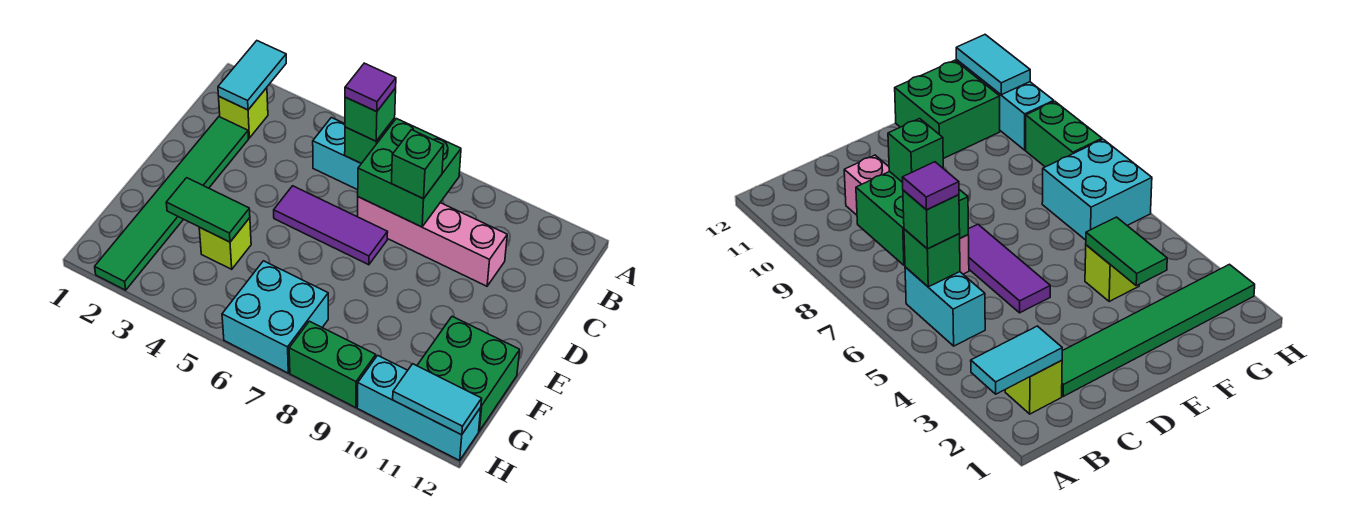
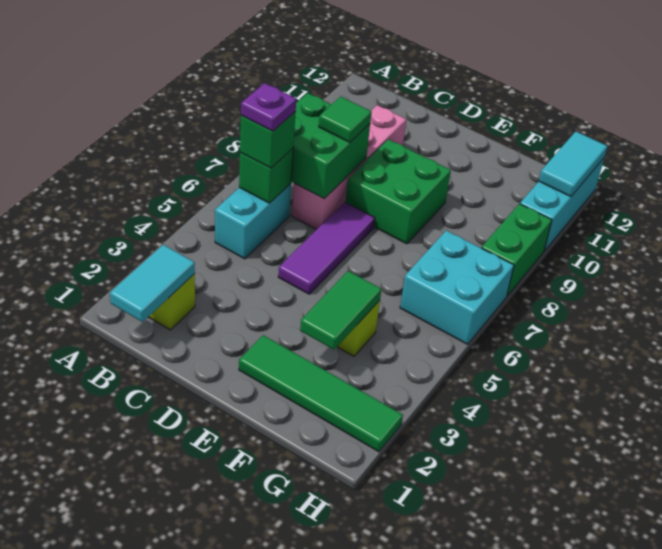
cyan tile A2:B2 level 2 -> cyan tile B1:B2 level 2
purple tile B6 level 4 -> purple plate B6 level 4
green tile C2:H2 level 1 -> green tile E2:H2 level 1
green brick C8 level 3 -> green tile C8 level 3
green brick F11:G12 level 1 -> green brick D8:E9 level 1

